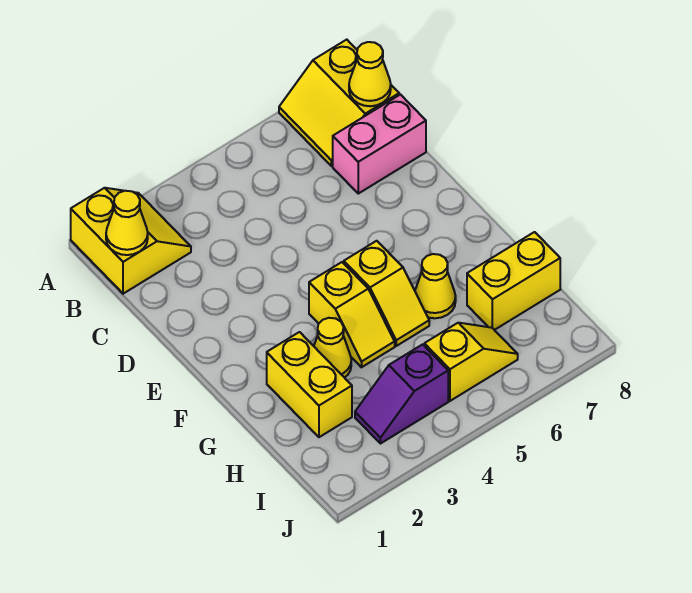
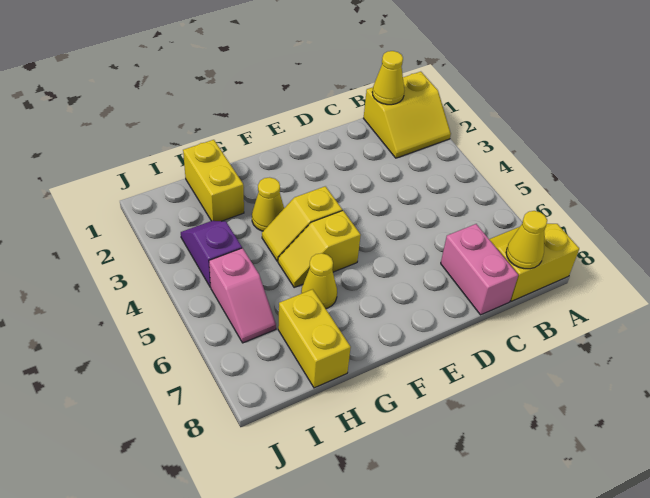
yellow brick G2:H2 level 1 -> yellow brick H1:H2 level 1
yellow slope I5:I6 level 1 top 5 -> pink slope I5:I6 level 1 top 5

